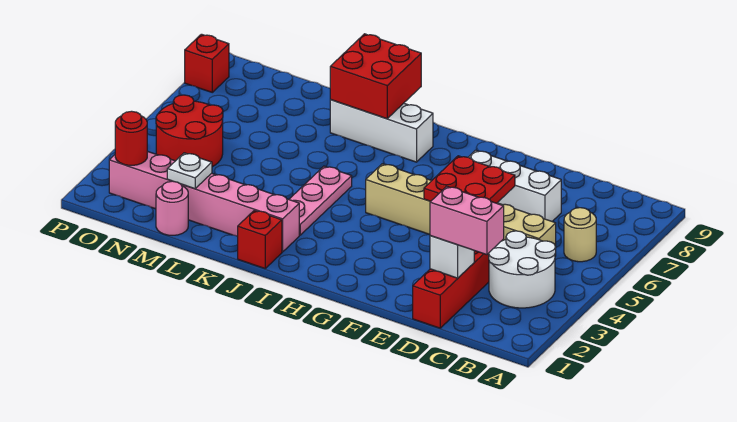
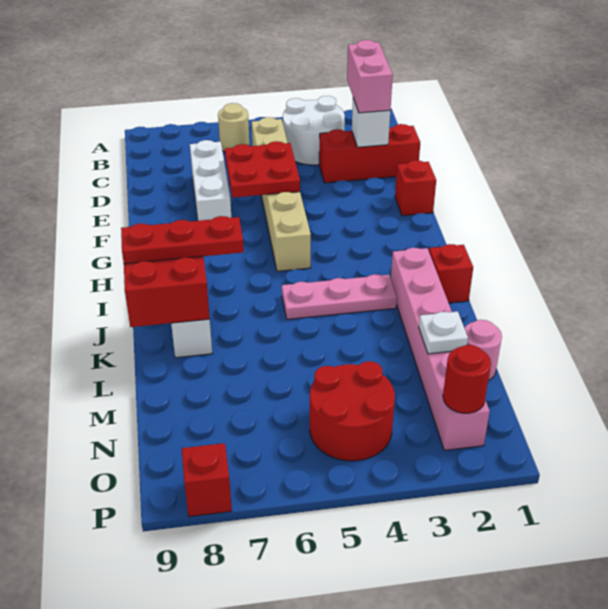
none -> red brick F1 level 1
none -> red plate J7:J9 level 3

